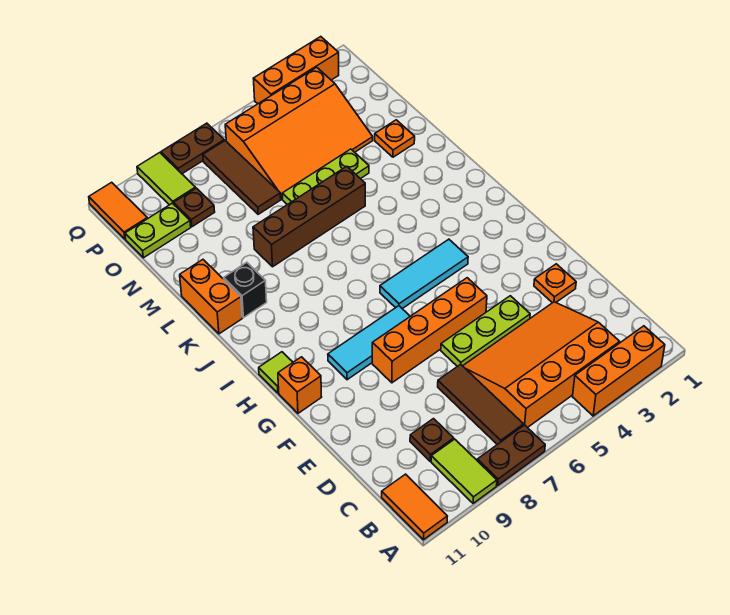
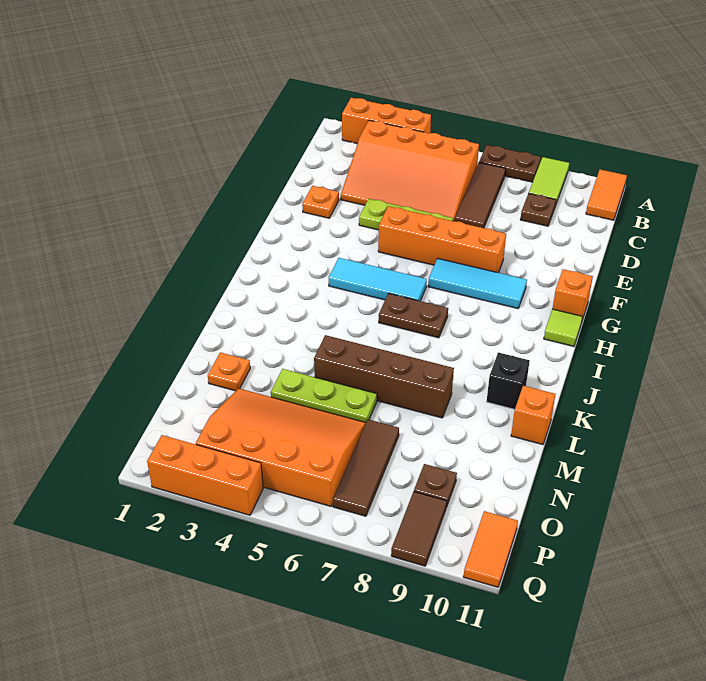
orange brick K11:L11 level 1 -> orange brick L11 level 1
lime plate O10:O11 level 1 -> none
lime tile P9:Q9 level 1 -> brown tile P9:Q9 level 1
brown plate Q7:Q8 level 1 -> brown plate I6:I7 level 1

